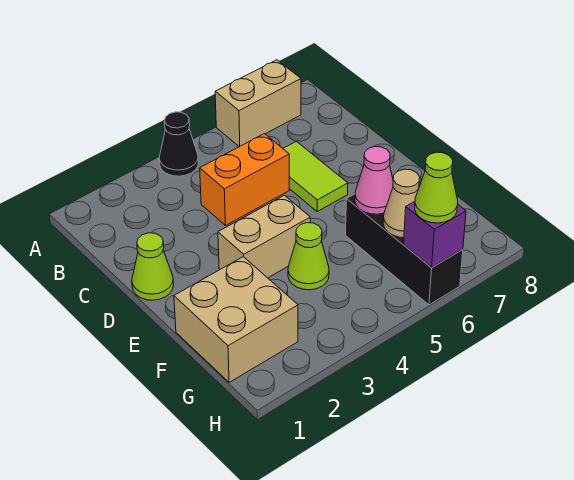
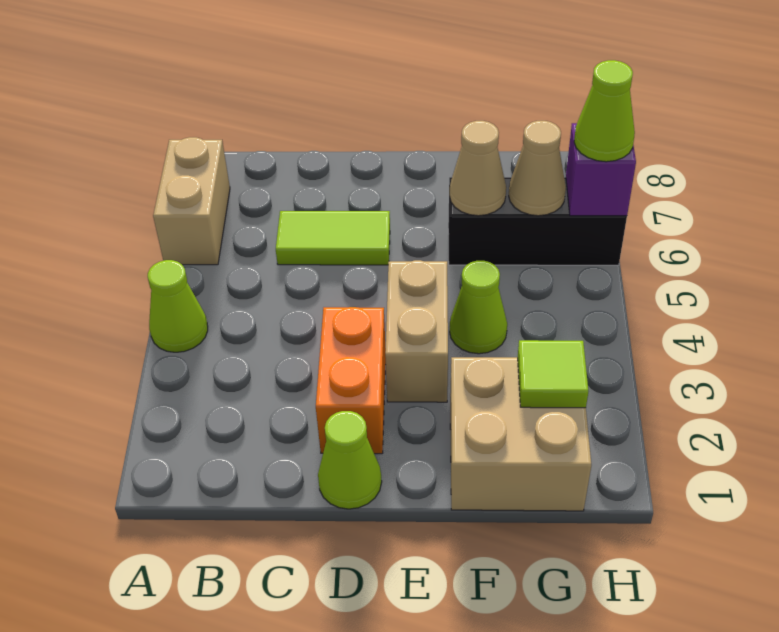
black cone A4 level 1 -> lime cone A4 level 1
orange brick C4:C5 level 1 -> orange brick D2:D3 level 1
pink cone F6 level 2 -> tan cone F6 level 2
none -> lime tile G2 level 2

